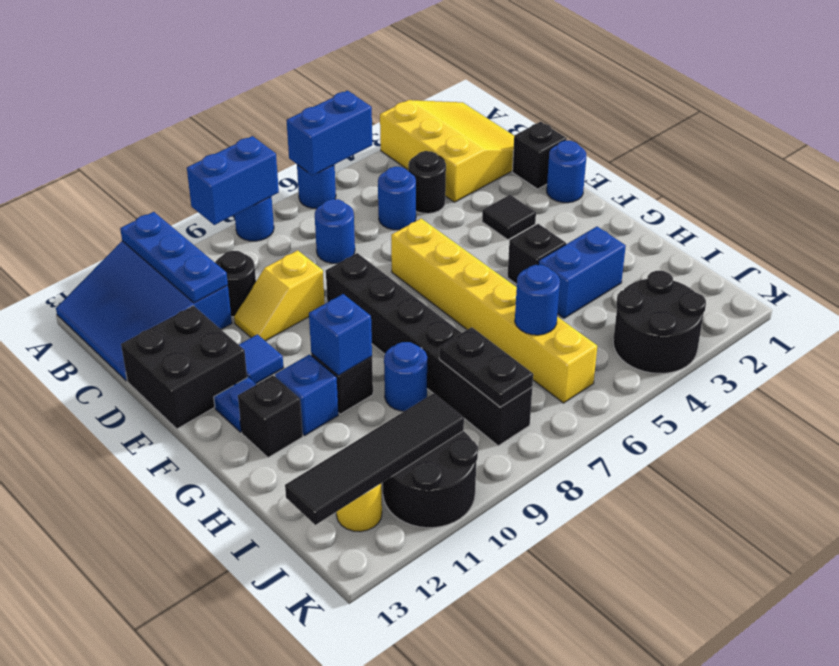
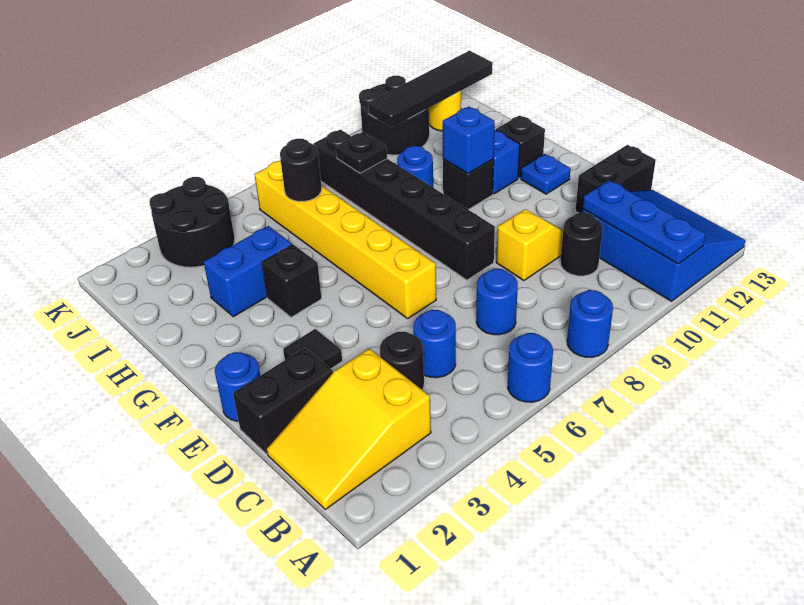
yellow slope A1:C3 level 1 top 3 -> yellow slope B1:C3 level 1 top 3
blue brick A5:A6 level 2 -> none
blue brick A8:A9 level 2 -> none
black brick D1 level 1 -> black brick D1:D2 level 1
black brick D12:E13 level 1 -> black brick D12:D13 level 1
blue tile E11 level 1 -> none
blue round brick I6 level 2 -> black round brick I6 level 2
black plate I8:J8 level 2 -> black plate I8 level 2

